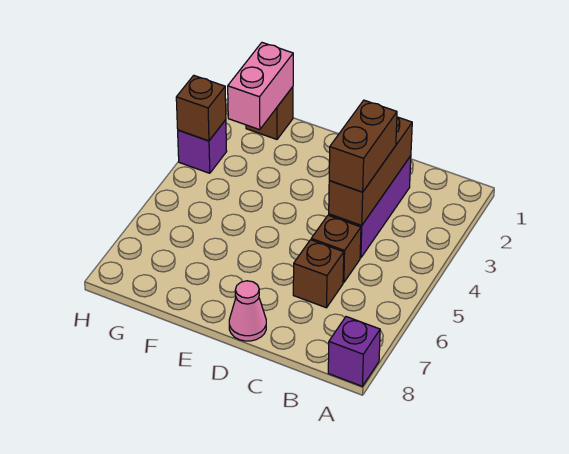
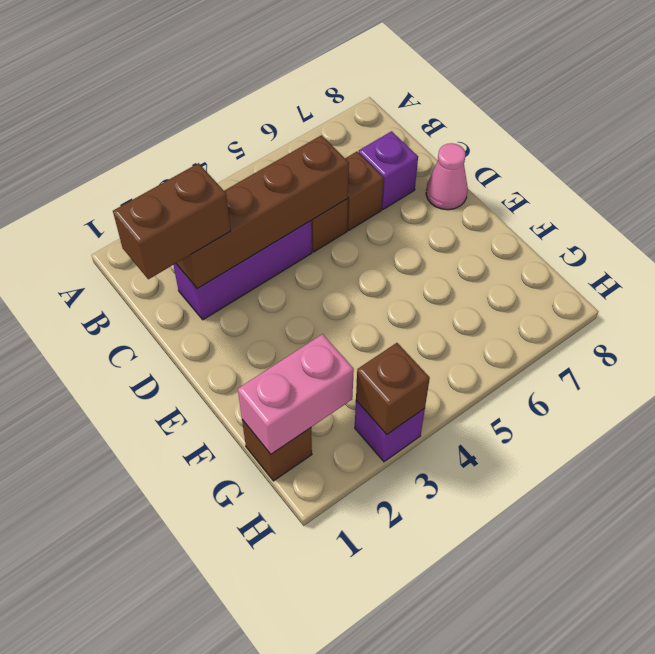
purple brick A8 level 1 -> purple brick C7 level 1
brown brick C2:C4 level 2 -> brown brick C2:C5 level 2
brown brick C3:C4 level 3 -> brown brick C1:C2 level 3

